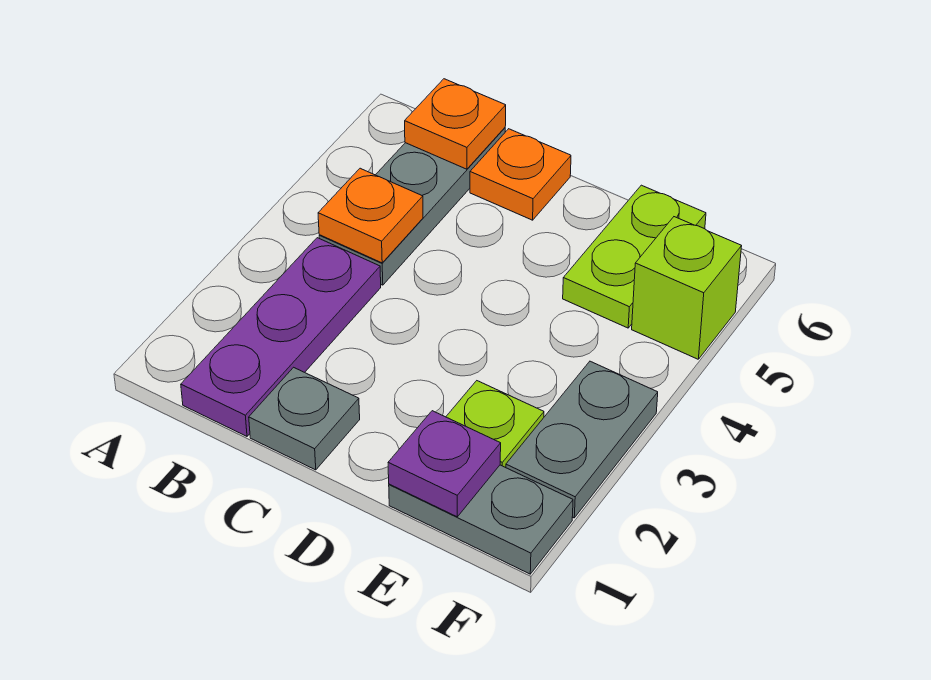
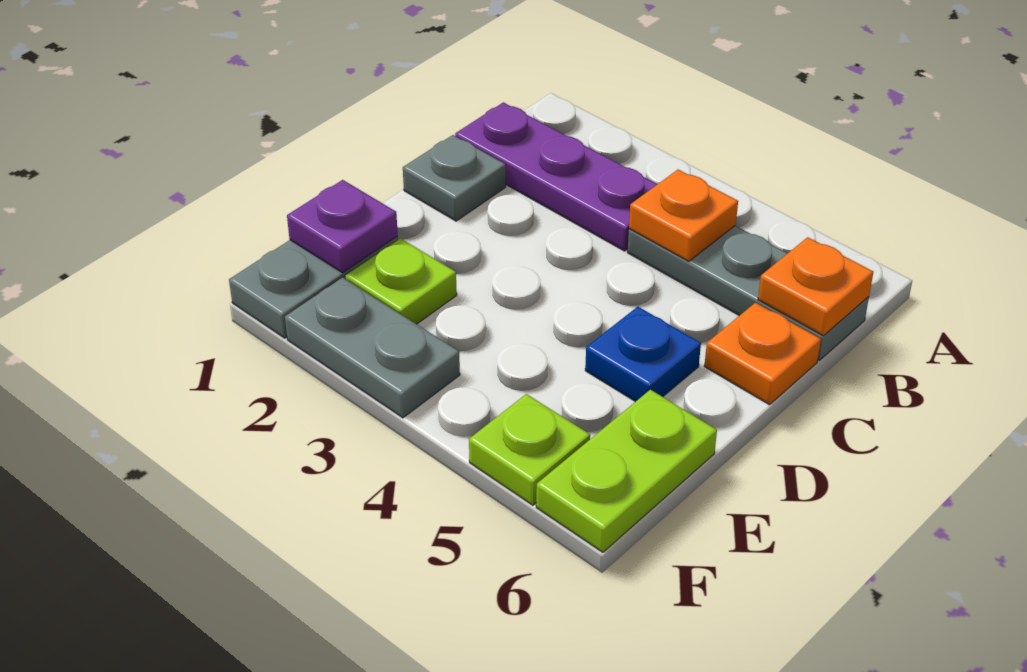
none -> blue plate D5 level 1
lime plate E5:E6 level 1 -> lime plate E6:F6 level 1
lime brick F5 level 1 -> lime plate F5 level 1

